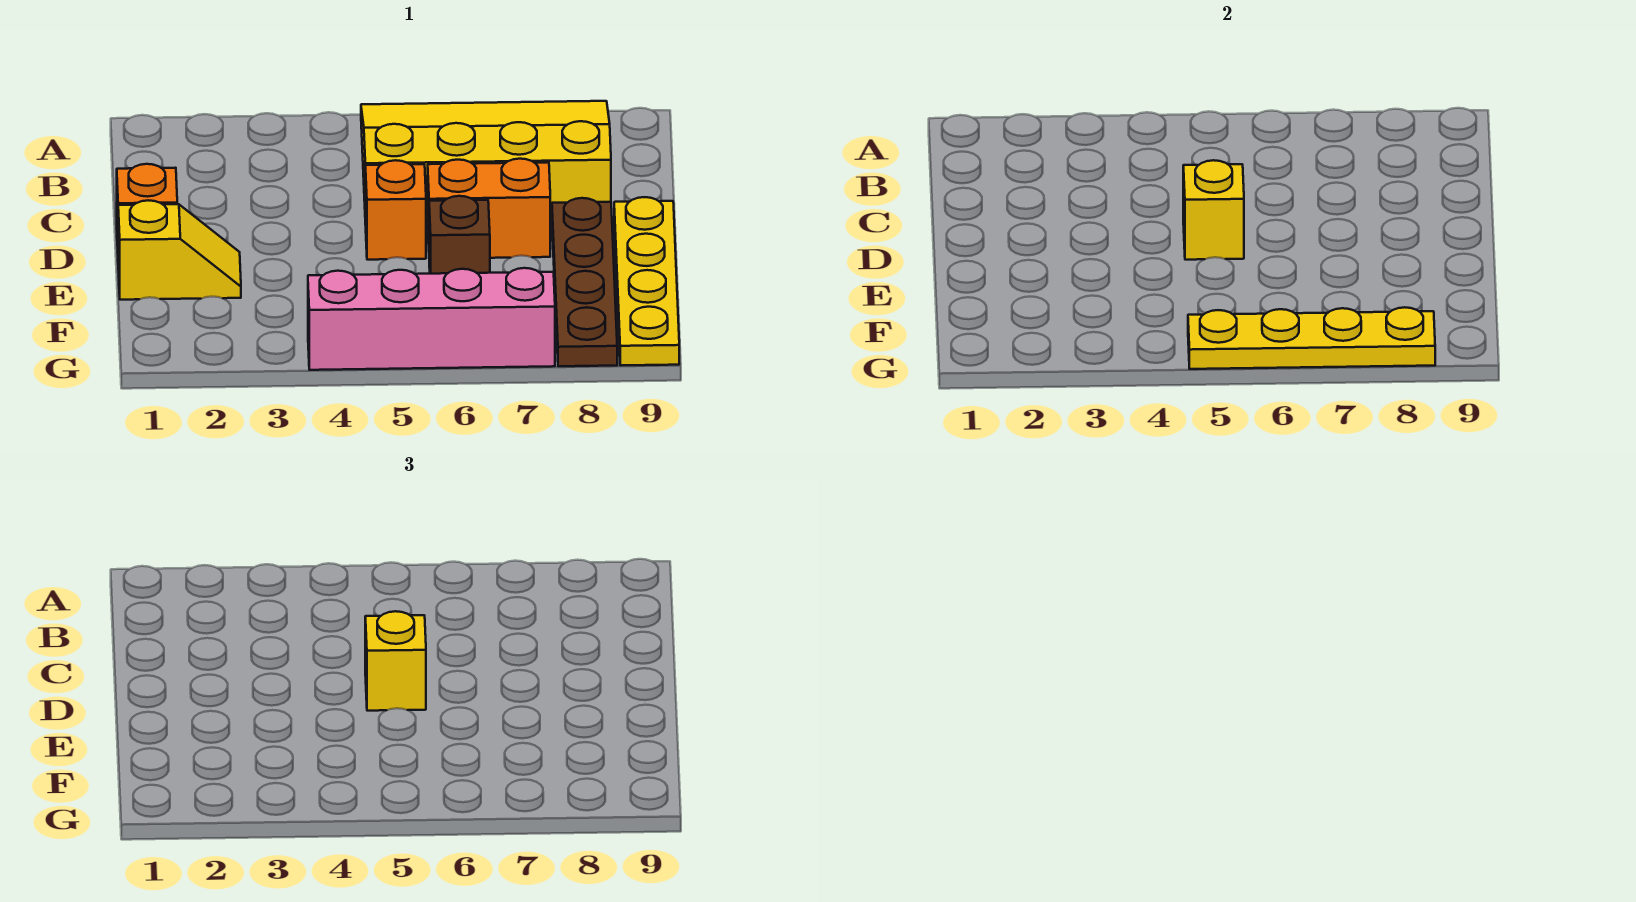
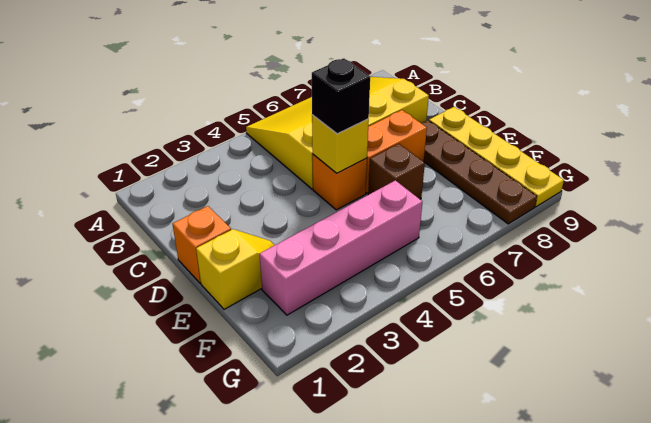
yellow brick D5 level 3 -> black brick D5 level 3
pink brick G4:G7 level 1 -> pink brick F2:F5 level 1
yellow plate G5:G8 level 2 -> none

